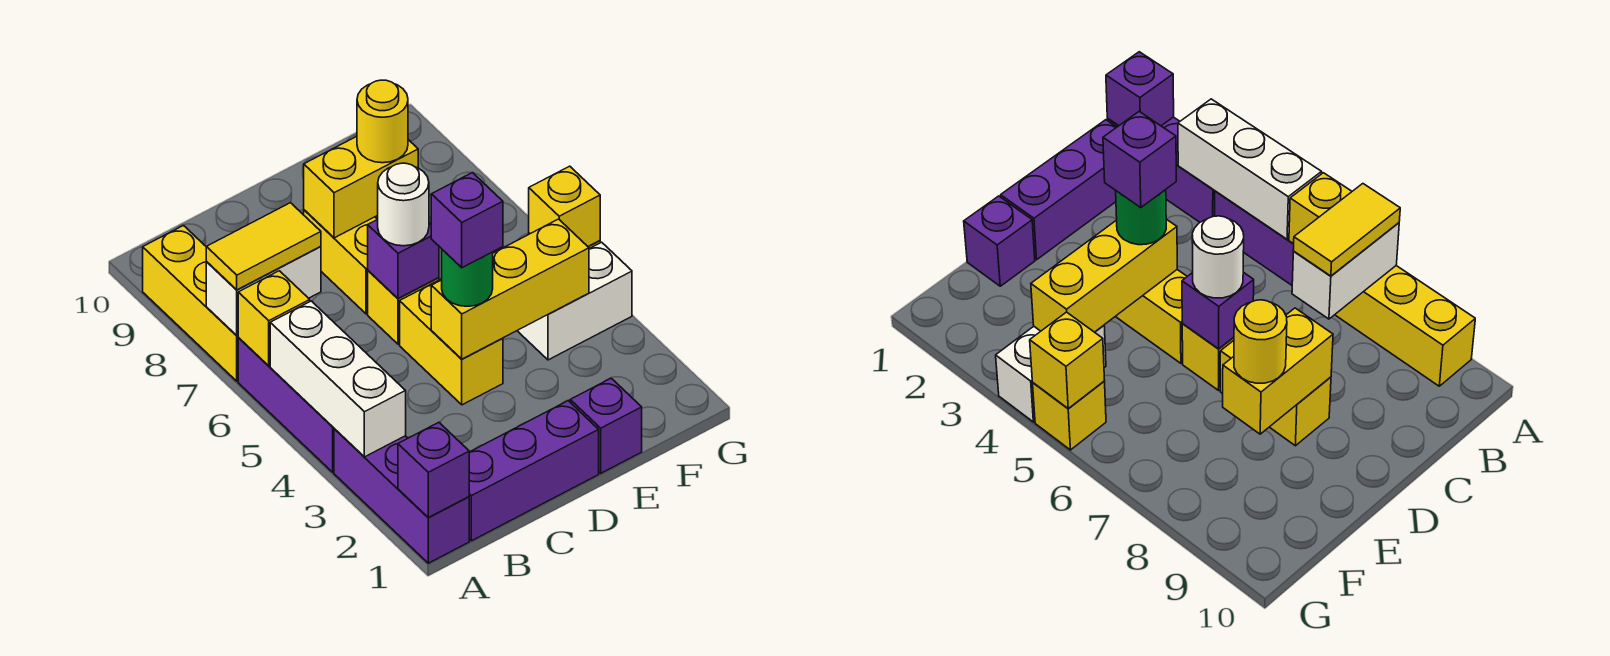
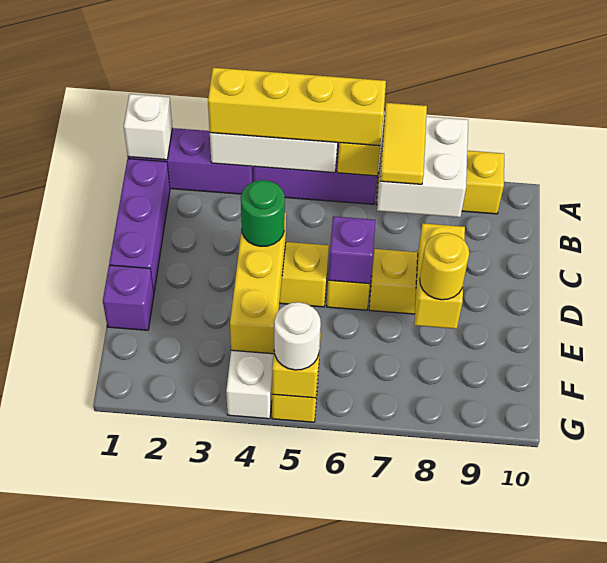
purple brick A1 level 2 -> white brick A1 level 2
none -> yellow brick A3:A6 level 3
white brick A7:B7 level 2 -> white brick A7:B8 level 2
purple brick D4 level 4 -> none
white round brick D6 level 3 -> white round brick G5 level 3

